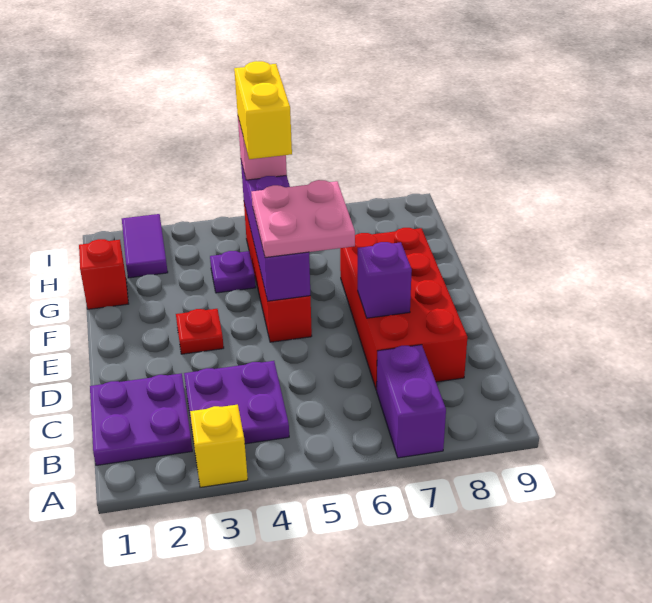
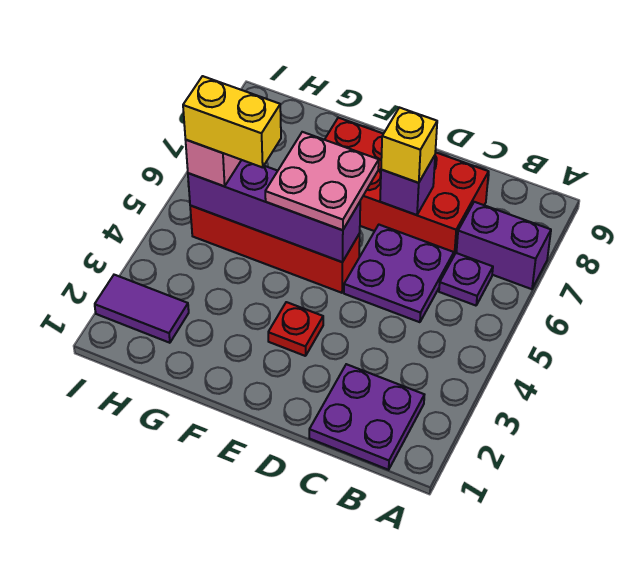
yellow brick A3 level 1 -> yellow brick D7 level 3
purple plate B3:C4 level 1 -> purple plate C5:D6 level 1
red brick G1 level 1 -> none
purple plate G4 level 1 -> purple plate B6 level 1

